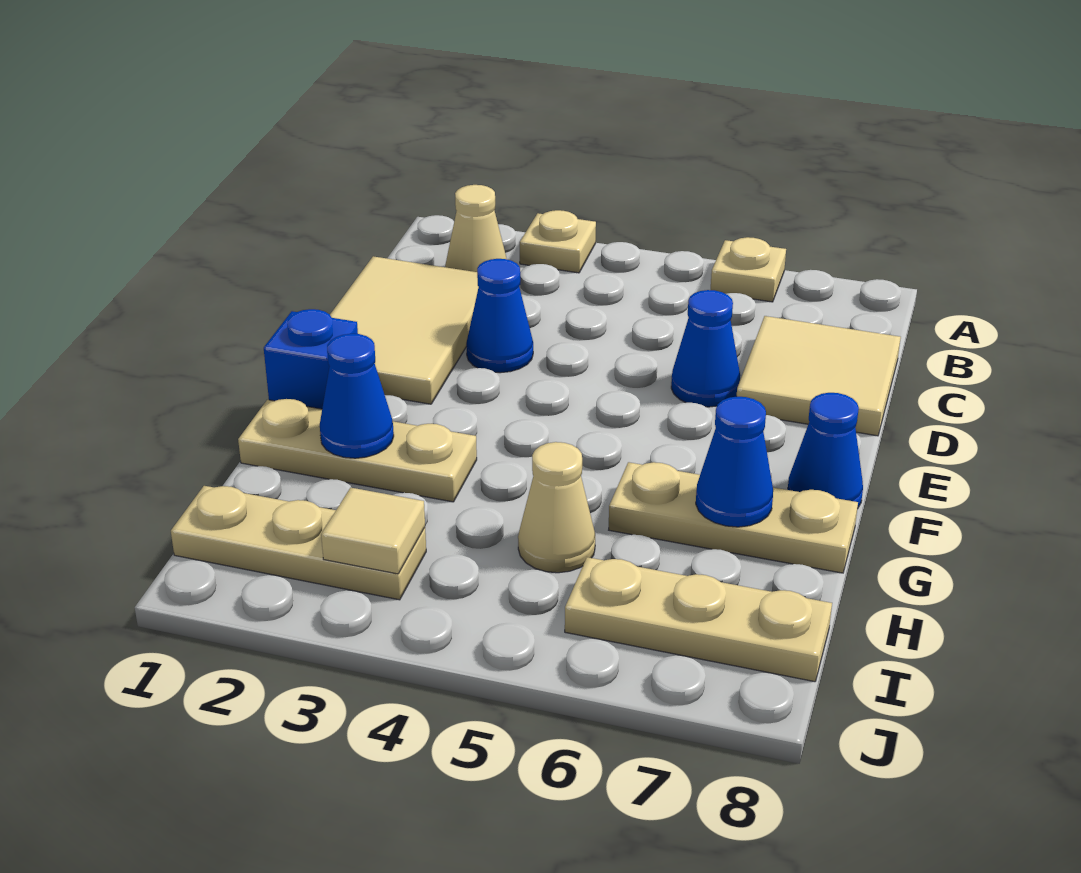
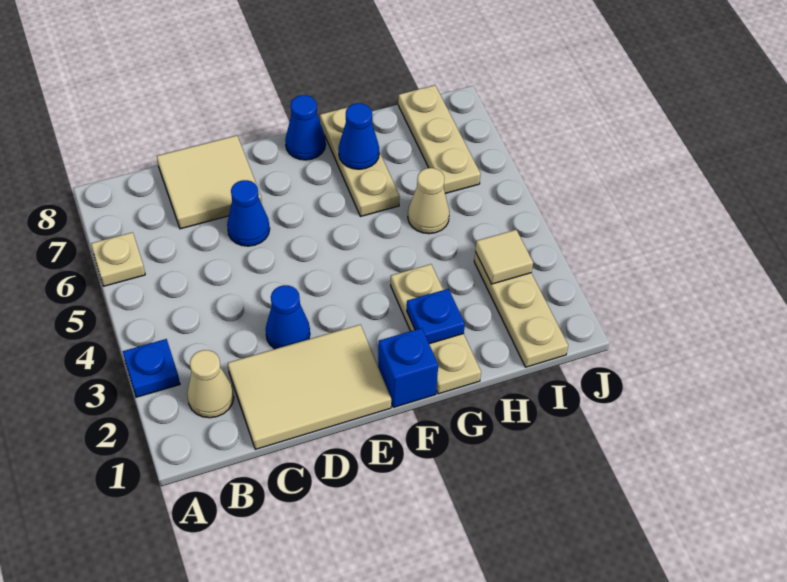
tan plate A3 level 1 -> blue plate A3 level 1
blue cone G2 level 2 -> blue plate G2 level 2

